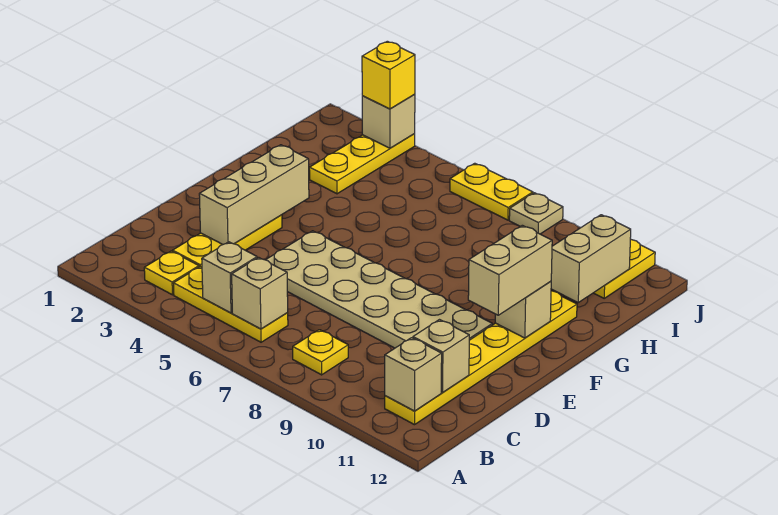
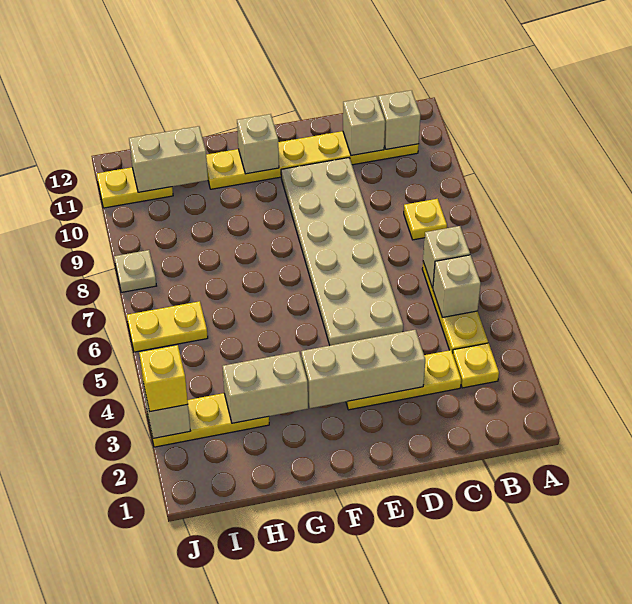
tan brick E11:F11 level 3 -> tan brick G3:H3 level 2
yellow plate J6:J7 level 1 -> yellow plate I6:J6 level 1

